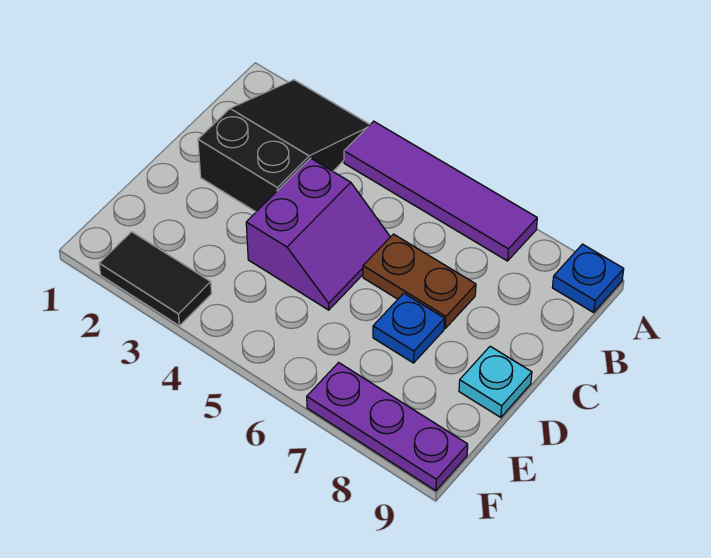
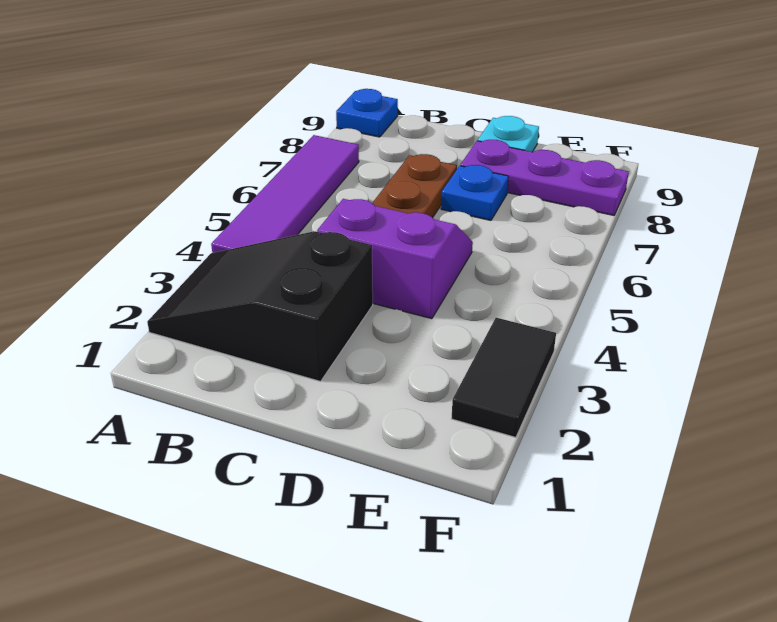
purple plate F7:F9 level 1 -> purple plate D8:F8 level 1

